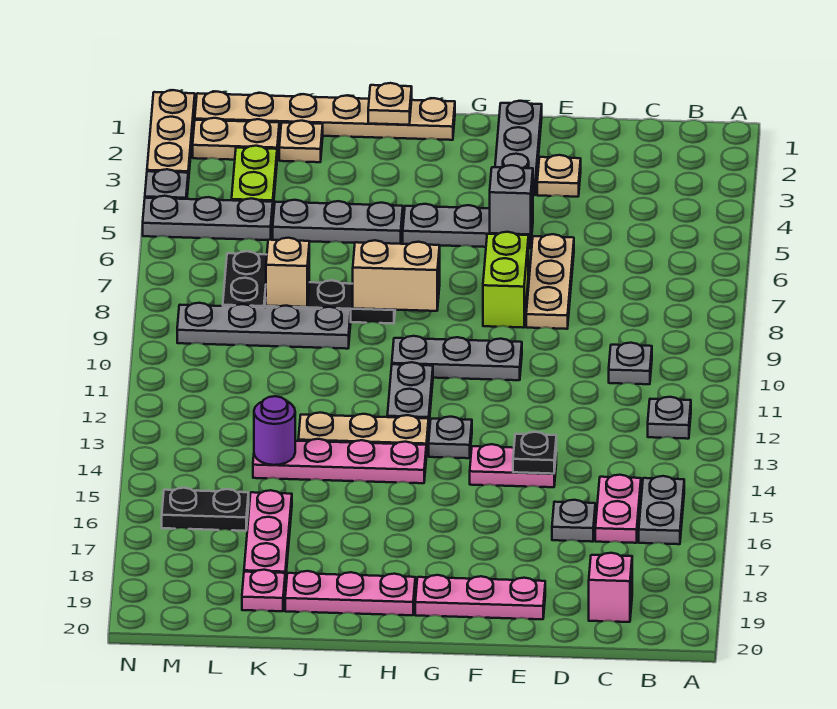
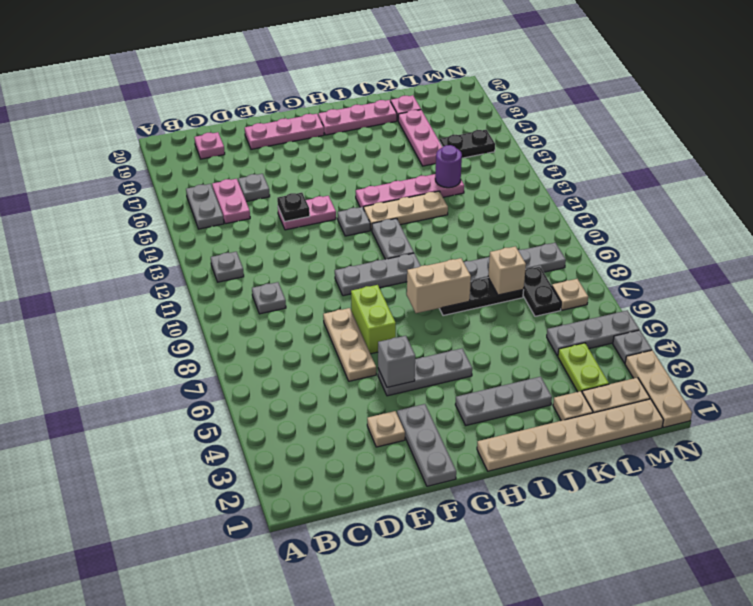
pink brick C19 level 1 -> pink plate C19 level 1
tan plate I1 level 2 -> tan plate M7 level 1
grey plate I5:K5 level 1 -> grey plate H3:J3 level 1

